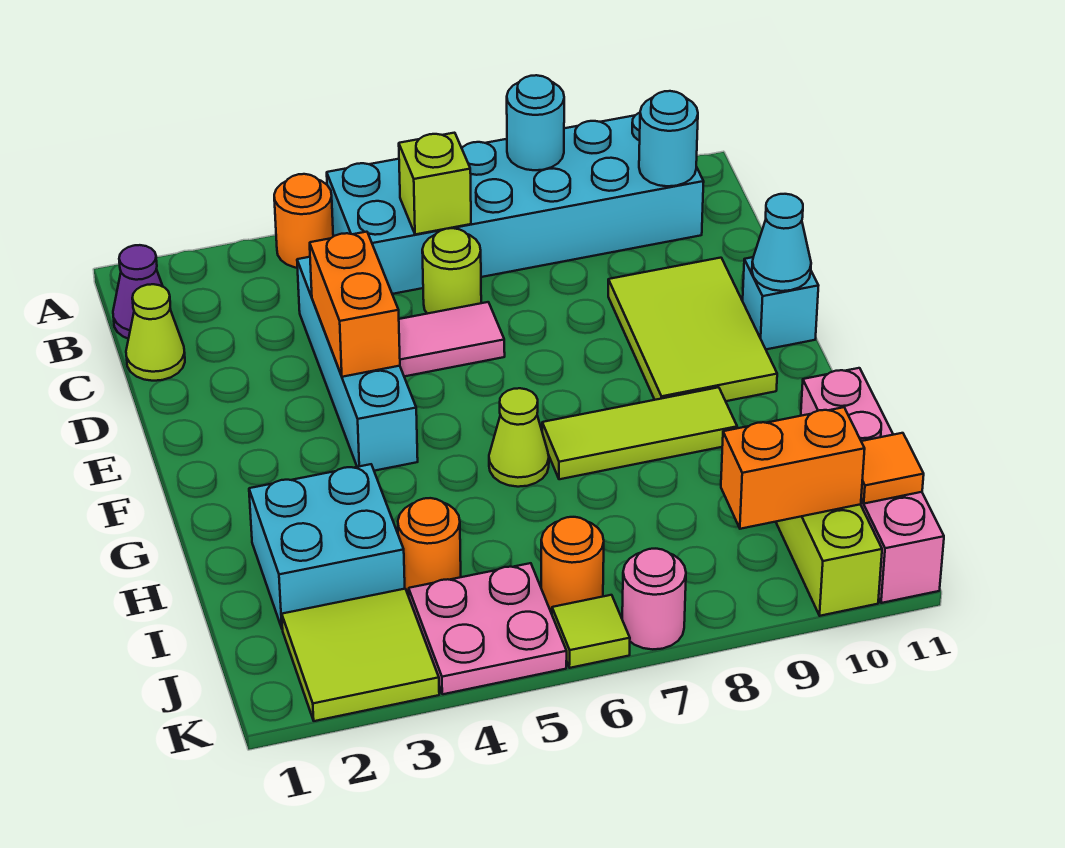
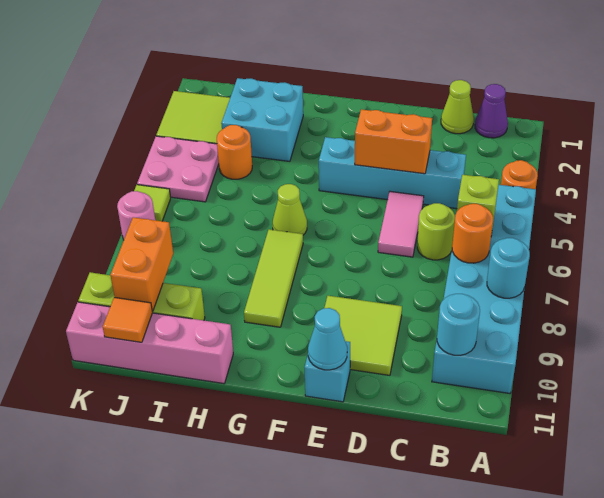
lime tile D9:F10 level 1 -> lime tile D9:E10 level 1
orange round brick J6 level 1 -> orange round brick B7 level 2

